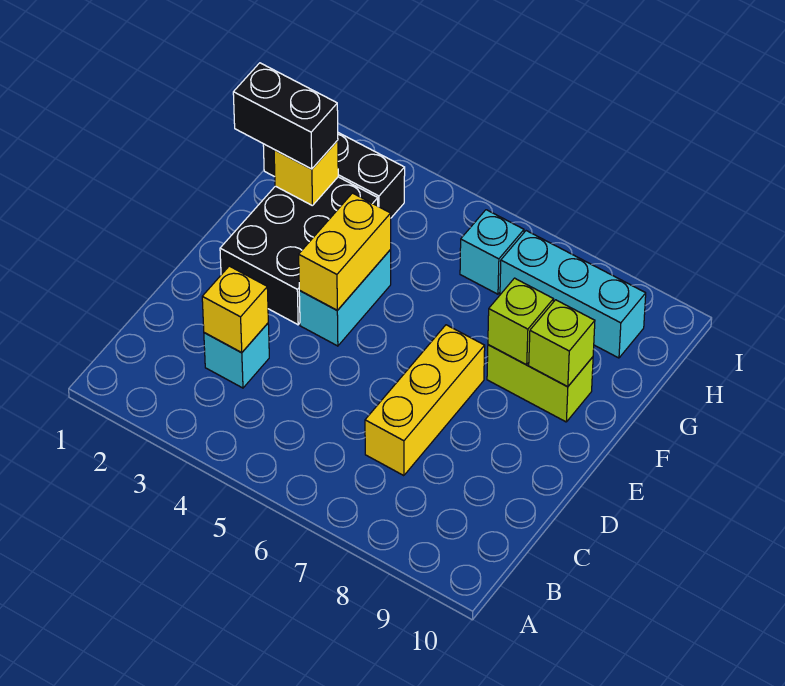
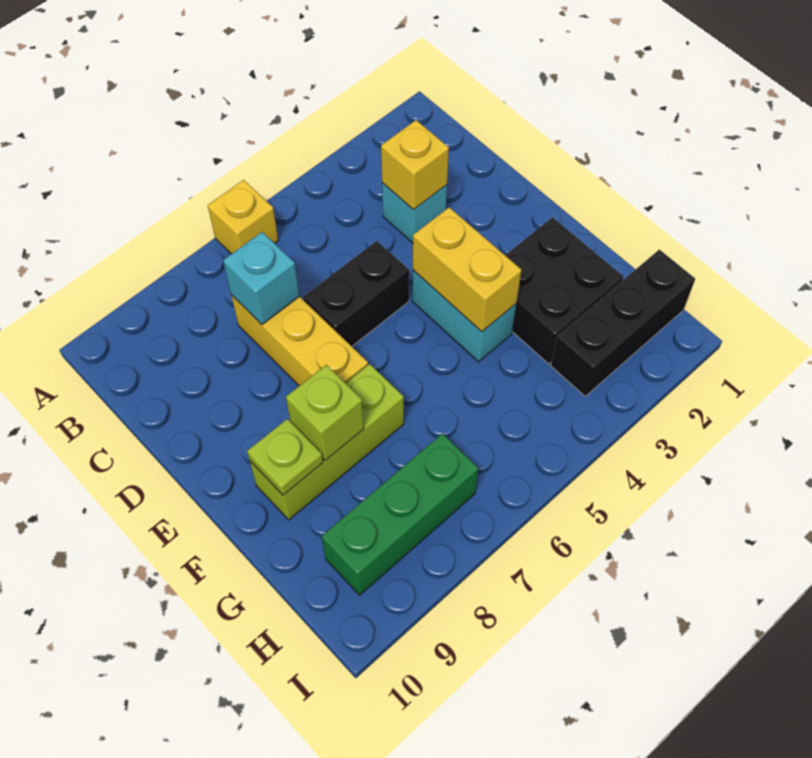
black brick E2:G3 level 1 -> black brick F2:G3 level 1
lime brick F8:F9 level 1 -> lime brick F7:F9 level 1
lime brick F9 level 2 -> lime plate F9 level 2
black brick G1:G2 level 3 -> black brick D5:D6 level 1
yellow brick G2 level 2 -> yellow brick A6 level 1
cyan brick H6 level 1 -> cyan brick C7 level 2
cyan brick H7:H9 level 1 -> green brick H7:H9 level 1

